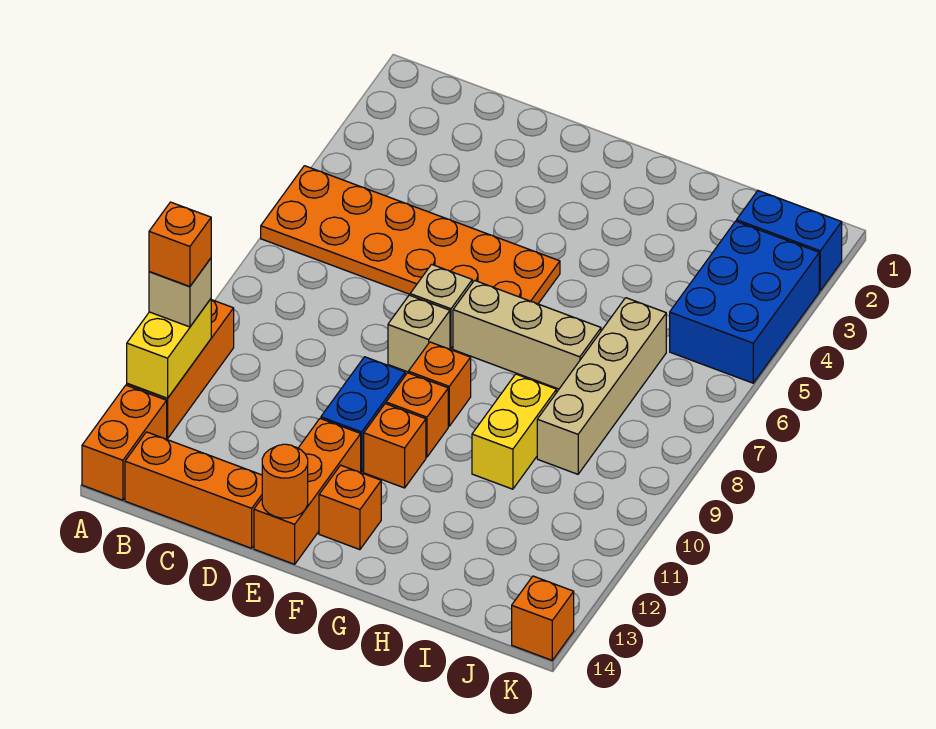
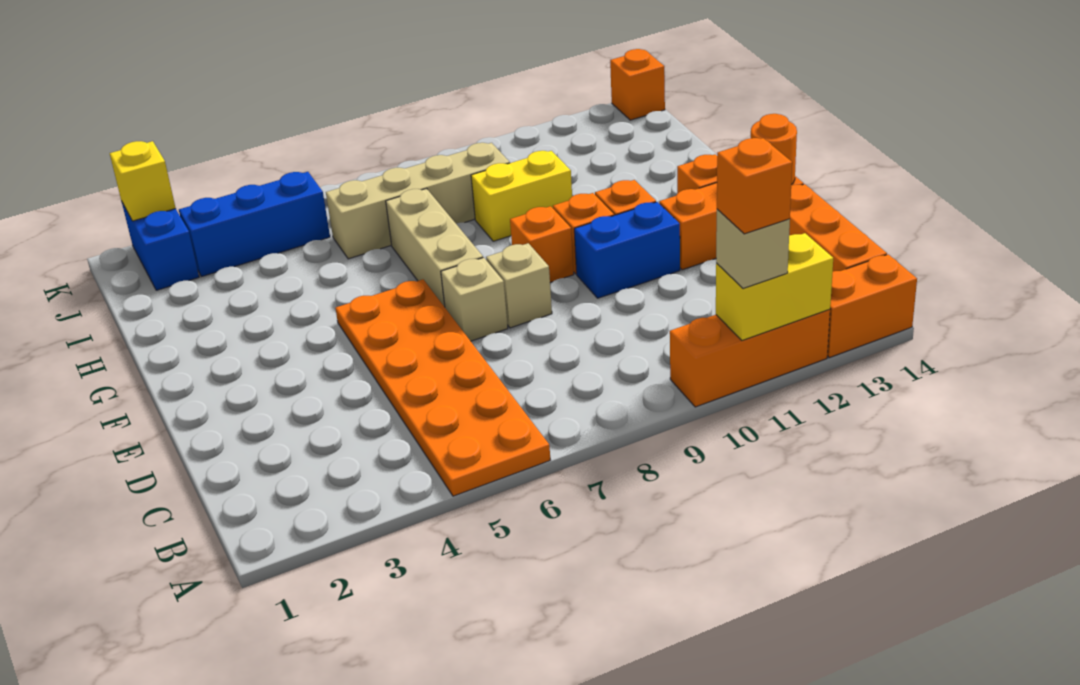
blue brick J3:K5 level 1 -> blue brick J3:J5 level 1
none -> yellow brick K2 level 2

